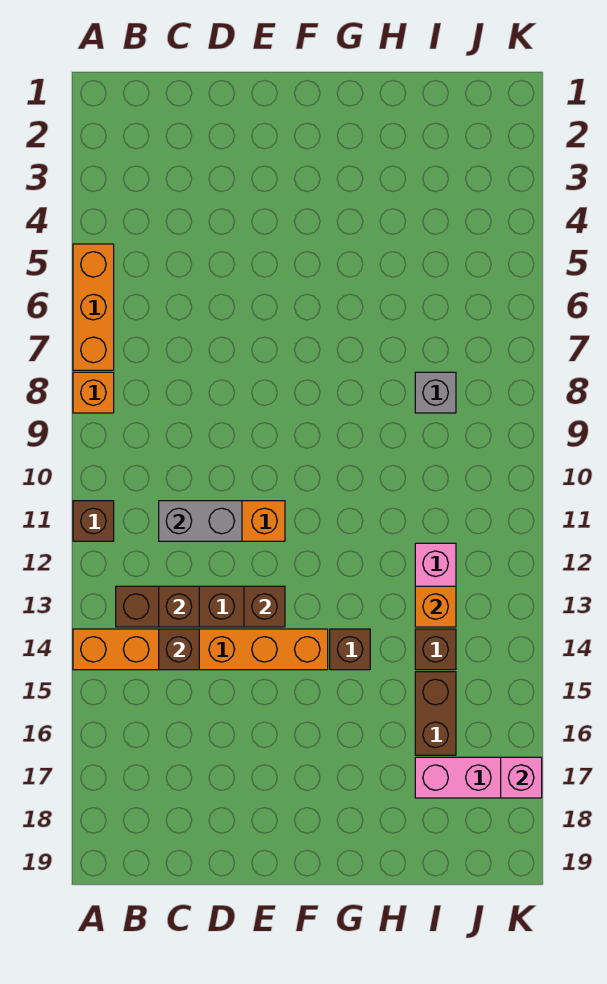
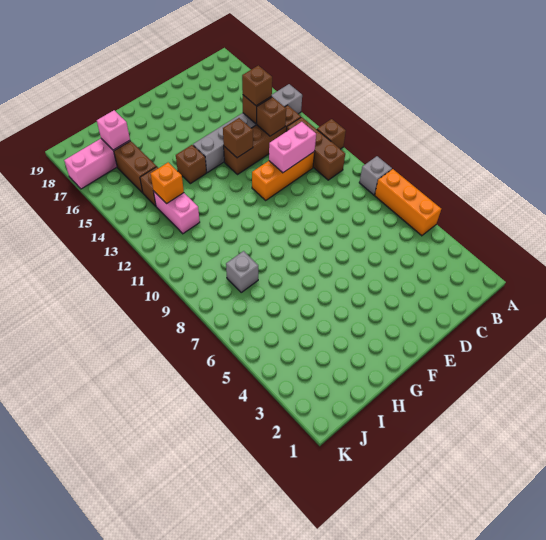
orange brick A8 level 1 -> grey brick A8 level 1
orange brick A14:F14 level 1 -> grey brick A14:F14 level 1
none -> brown brick B10:B12 level 1
grey brick C11:D11 level 2 -> pink brick C11:D11 level 2
none -> brown brick C14 level 3
pink brick K17 level 2 -> pink brick I17 level 2

